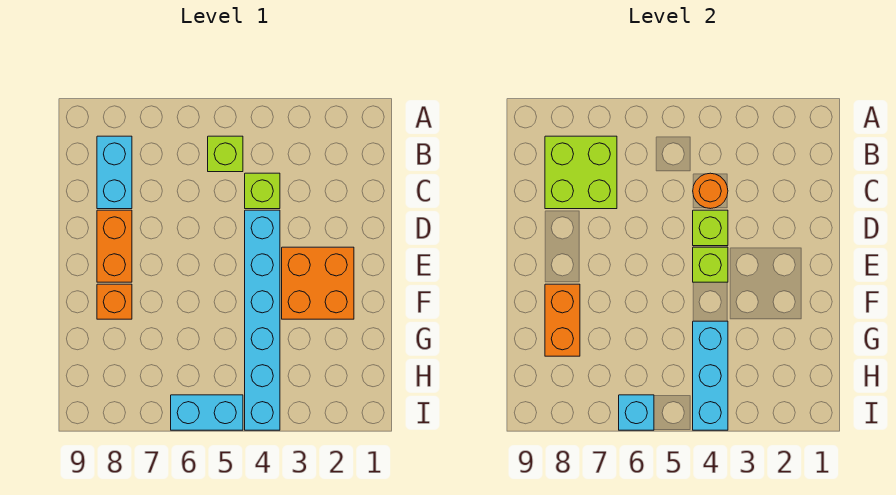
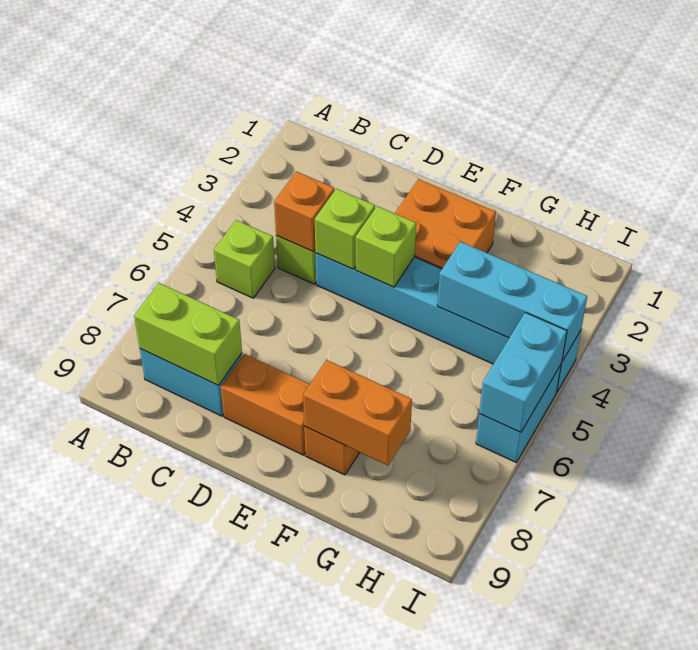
lime brick B7:C8 level 2 -> lime brick B8:C8 level 2
orange round brick C4 level 2 -> orange brick C4 level 2
cyan brick I6 level 2 -> cyan brick I5:I6 level 2

